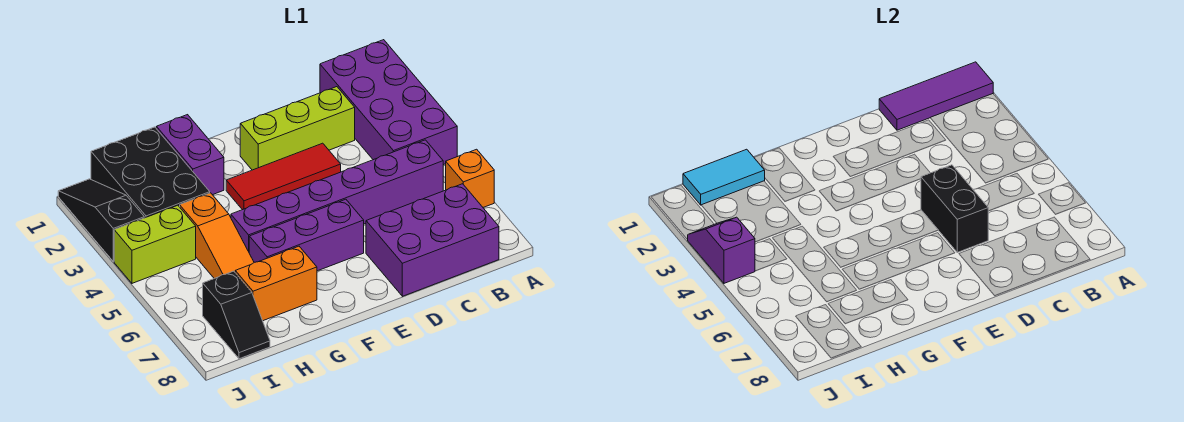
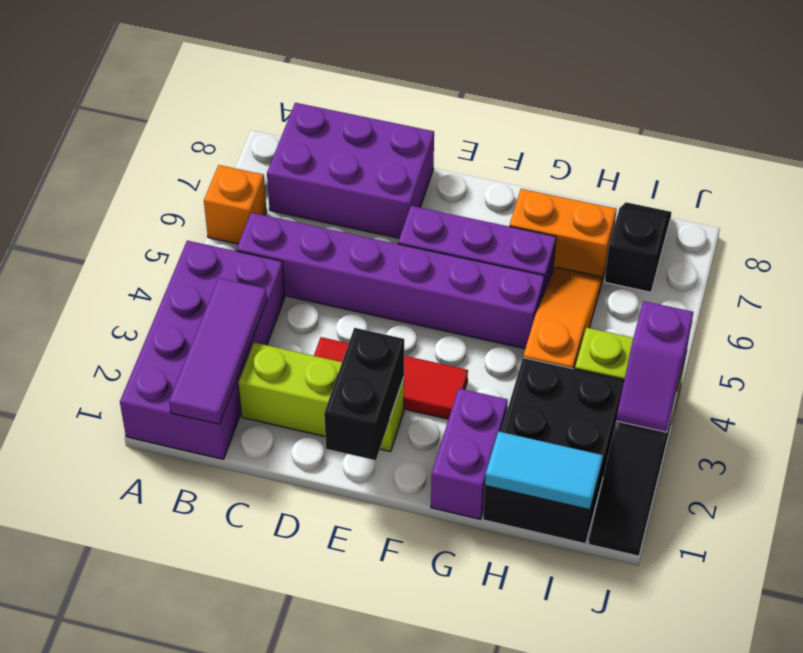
purple tile A1:C1 level 2 -> purple tile B1:B3 level 2
black brick D5:D6 level 2 -> black brick E1:E2 level 2

